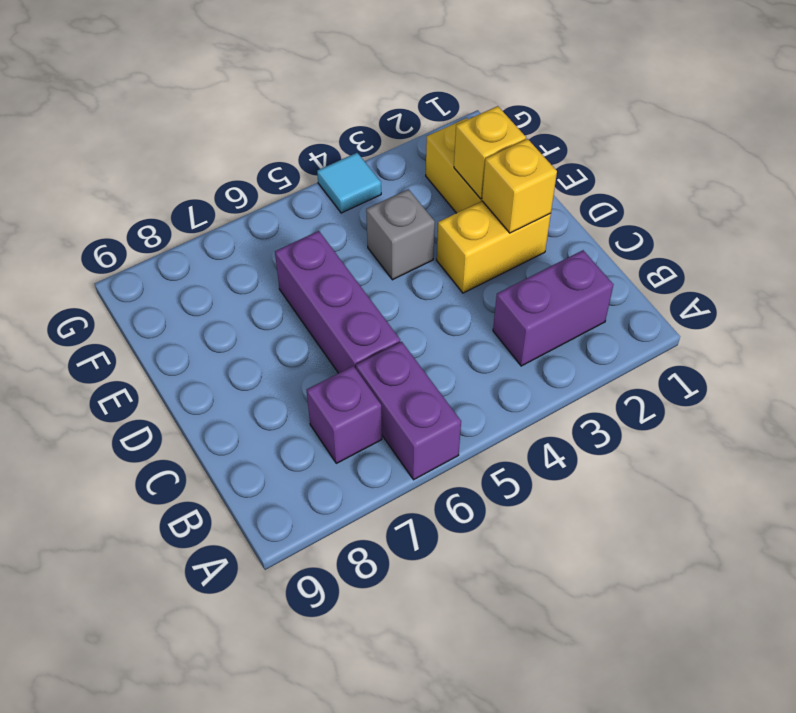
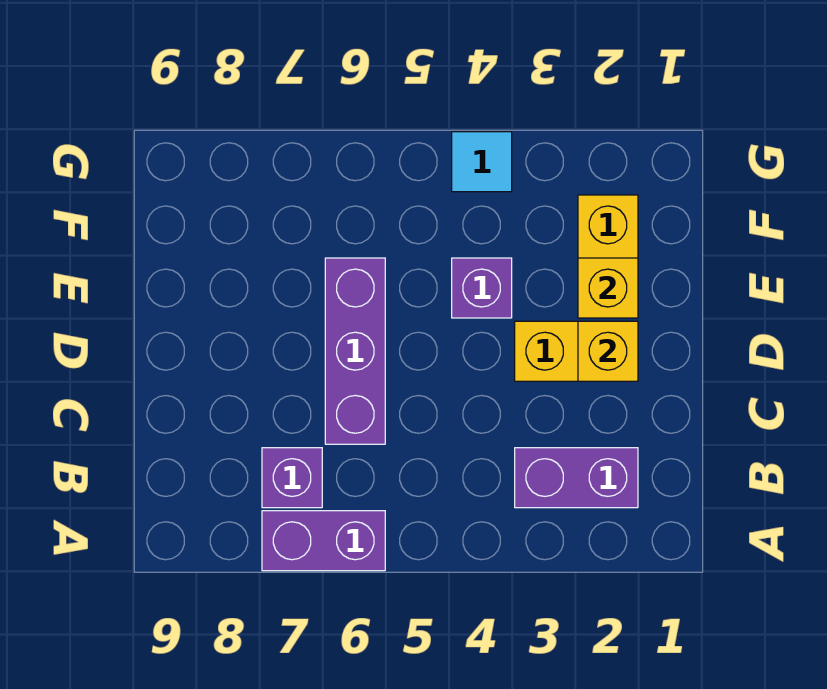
purple brick A6:B6 level 1 -> purple brick A6:A7 level 1
grey brick E4 level 1 -> purple brick E4 level 1

